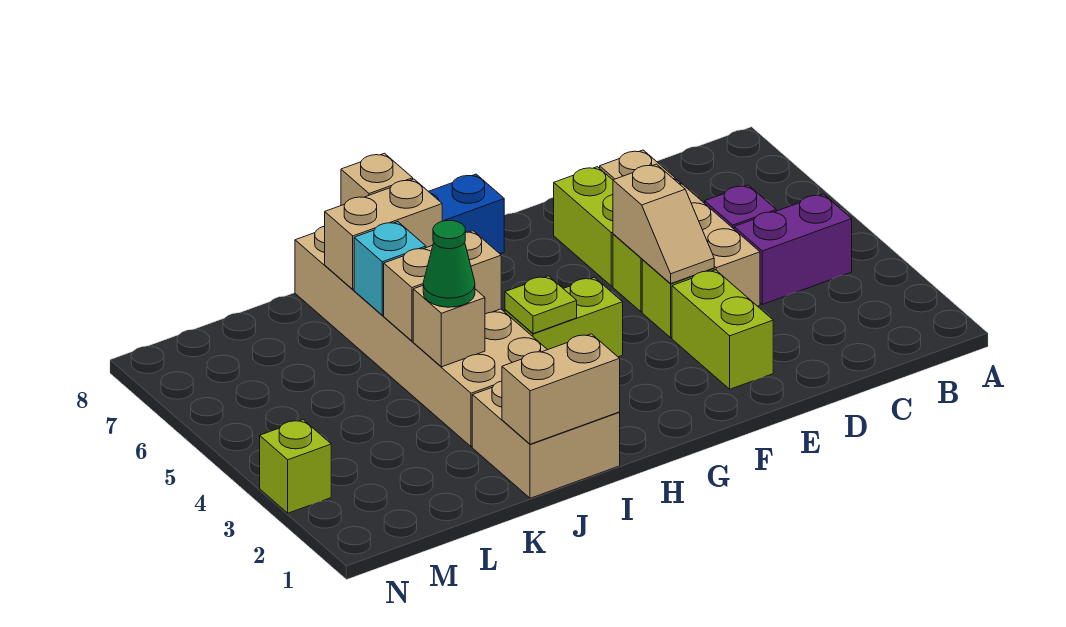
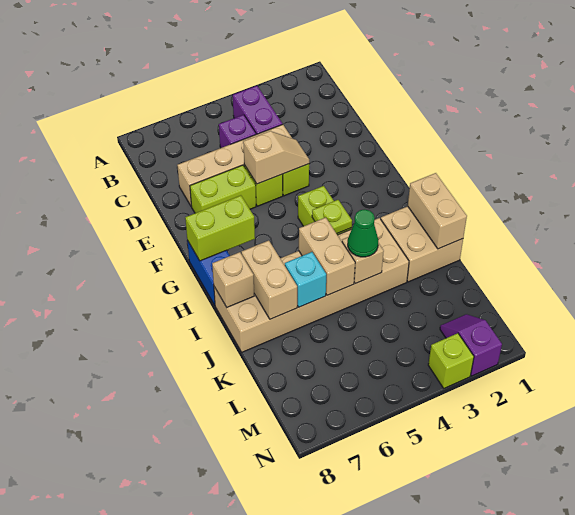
lime brick E2:E3 level 1 -> lime brick G7:G8 level 2
none -> purple slope M2:N2 level 1 top N

